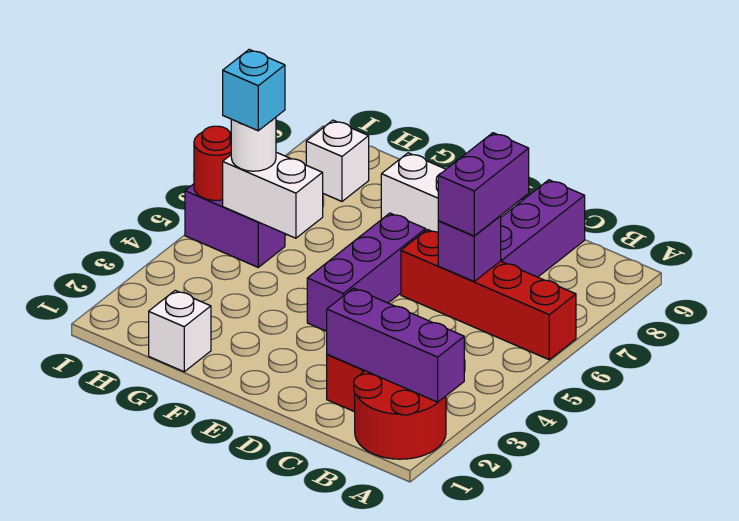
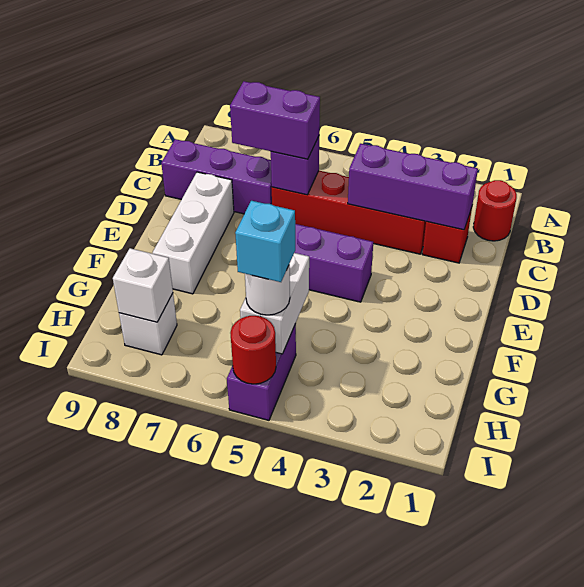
red round brick A1:B2 level 1 -> red round brick B1 level 1
purple brick A2:C2 level 2 -> purple brick C2:C4 level 2
red brick A6:D6 level 1 -> red brick C3:C6 level 1
white brick G1 level 1 -> white brick H8 level 2

